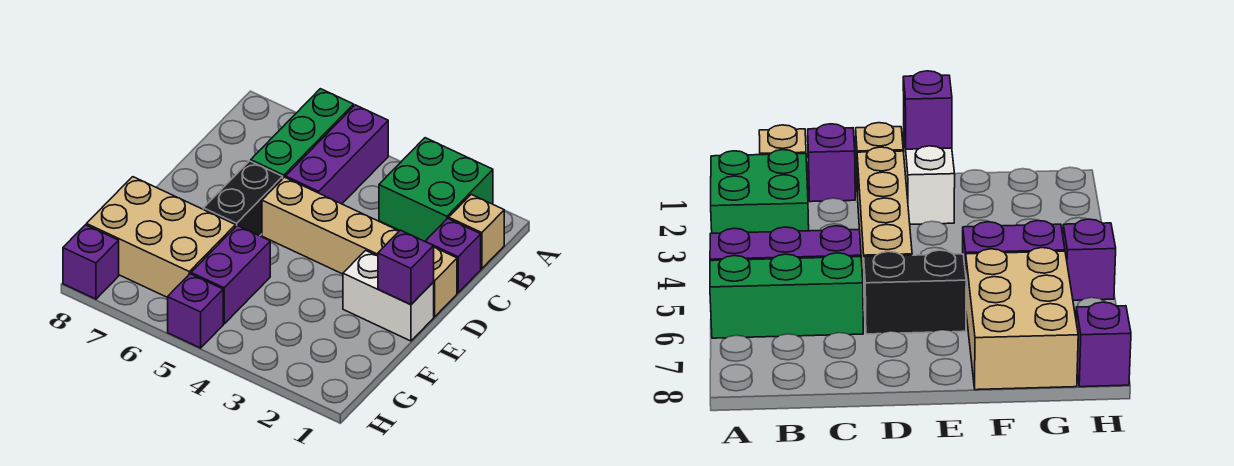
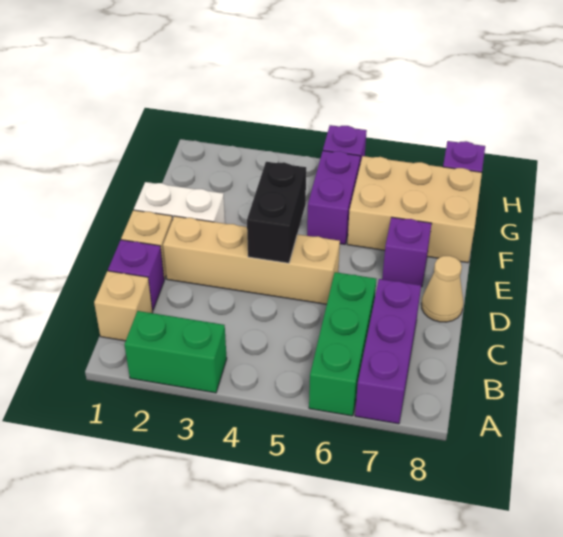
green brick A2:B3 level 1 -> green brick A2:A3 level 1
purple brick A5:C5 level 1 -> purple brick A7:C7 level 1
black brick D6:E6 level 1 -> black brick D4:E4 level 2
none -> tan cone D8 level 1
purple brick E1 level 2 -> purple brick E7 level 1

